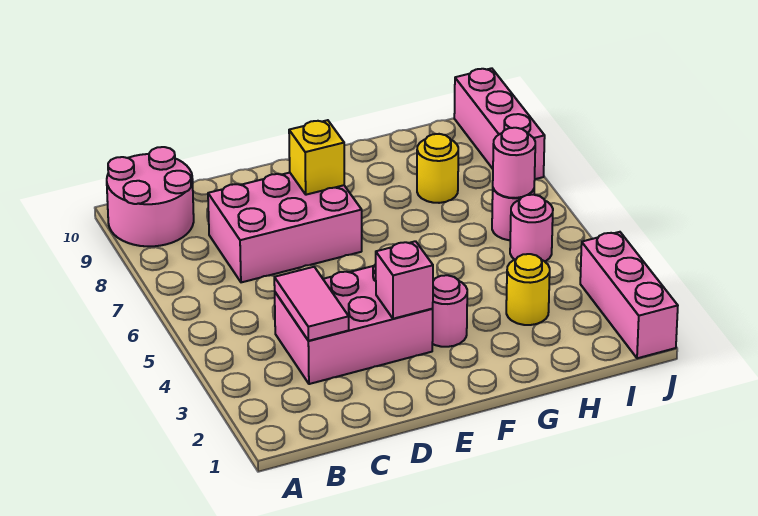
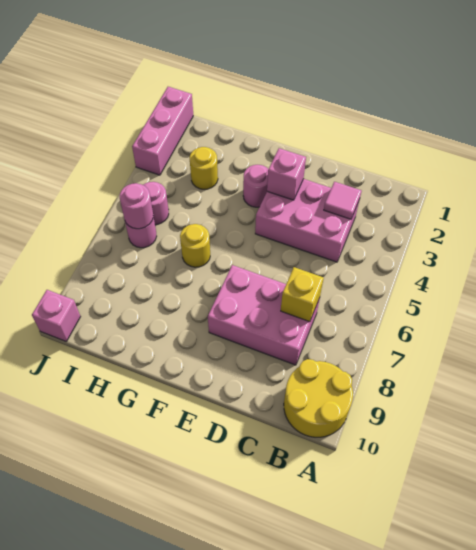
pink round brick A9:B10 level 1 -> yellow round brick A9:B10 level 1
pink tile C3:C4 level 2 -> pink tile C3 level 2
yellow brick E8 level 2 -> yellow brick C7 level 2
yellow round brick H8 level 1 -> yellow round brick G6 level 1
pink brick J8:J10 level 1 -> pink brick J10 level 1

